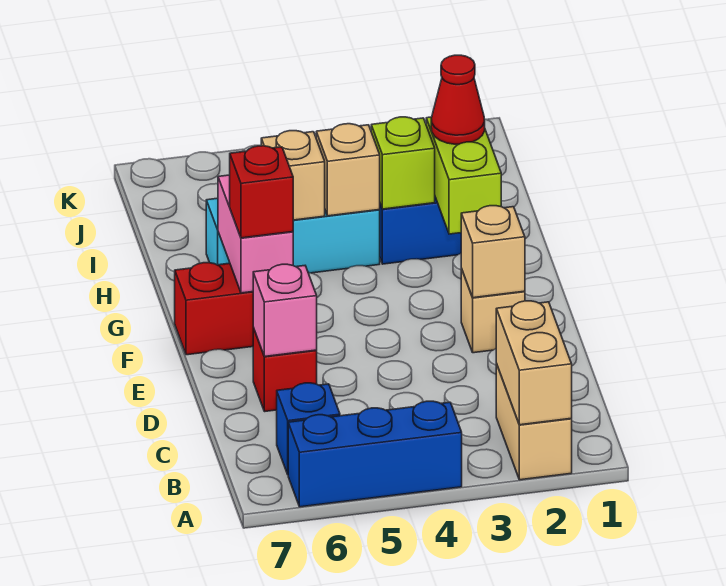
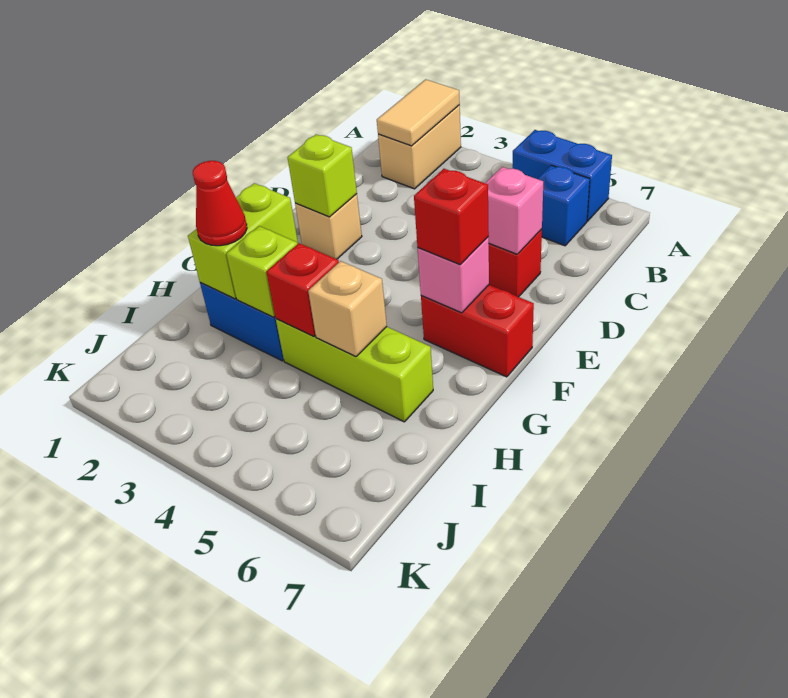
tan brick A2:B2 level 2 -> tan tile A2:B2 level 2
blue brick A4:A6 level 1 -> blue brick A5:A6 level 1
tan brick E2 level 2 -> lime brick E2 level 2
pink brick F6:G6 level 2 -> pink brick F6 level 2
cyan brick H4:H6 level 1 -> lime brick H4:H6 level 1
tan brick H4 level 2 -> red brick H4 level 2

